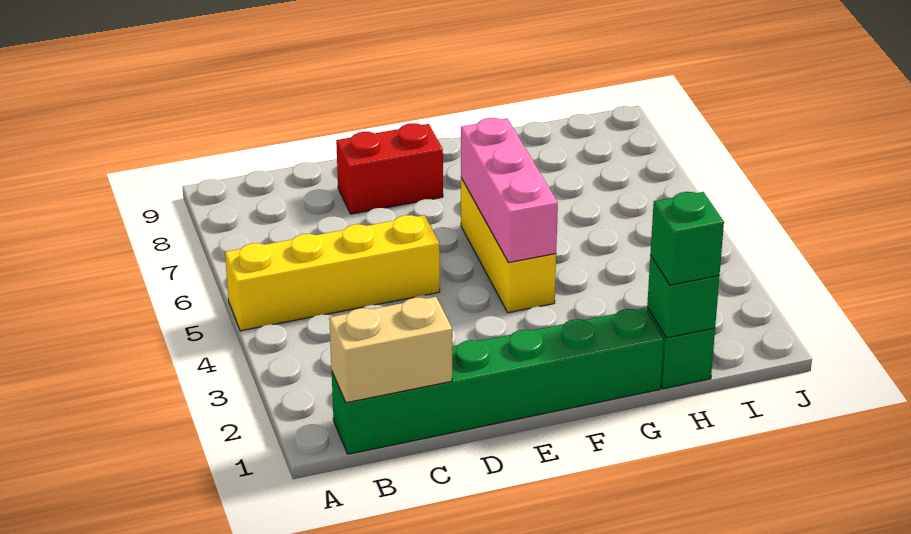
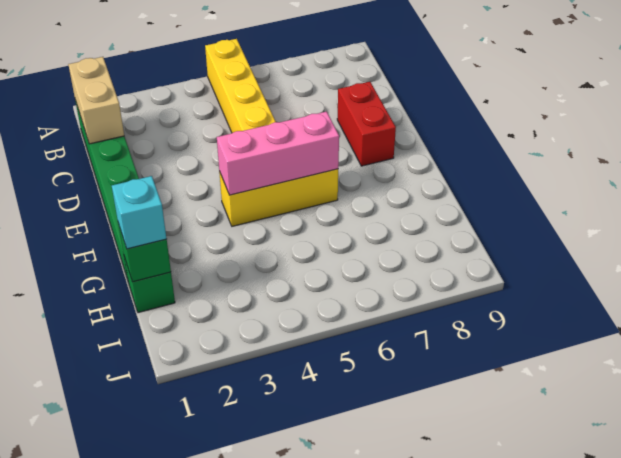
green brick H1 level 3 -> cyan brick H1 level 3

